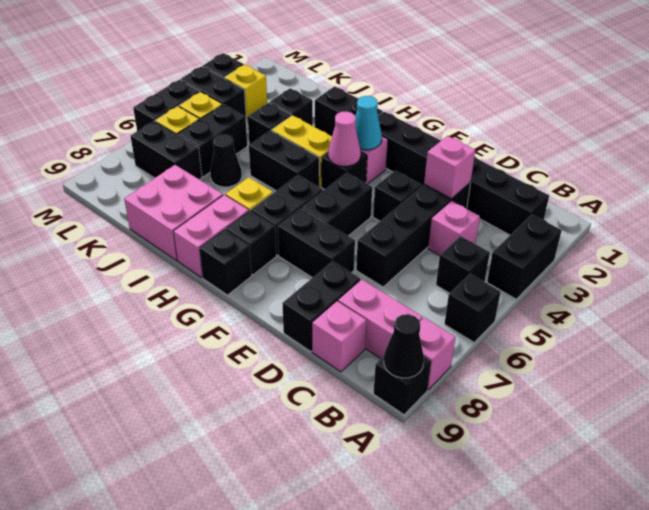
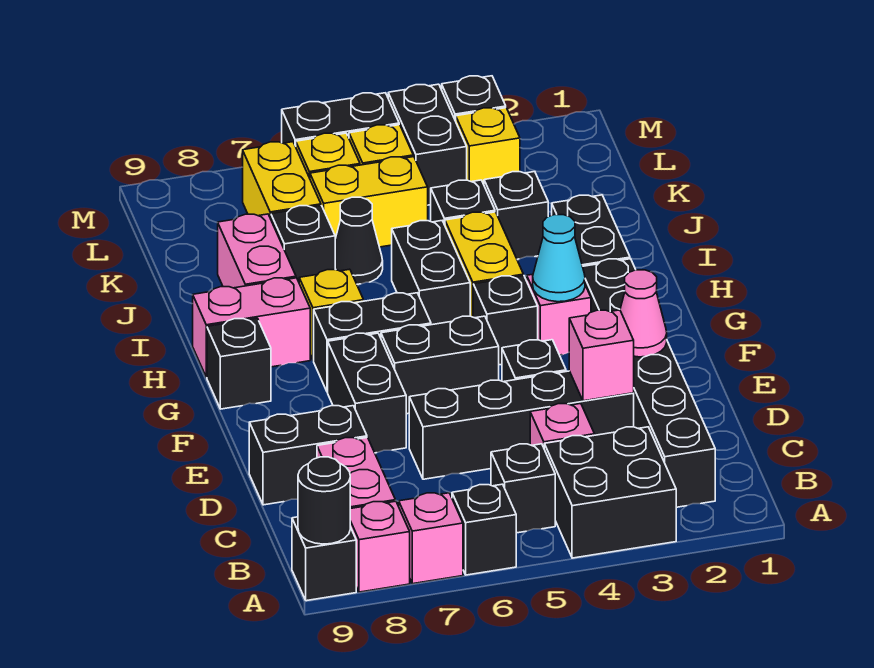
black brick A3:A4 level 1 -> black brick A3:B4 level 1
black cone A9 level 2 -> black round brick A9 level 2
pink brick C9 level 1 -> pink brick A7 level 1
pink cone G4 level 2 -> pink cone E2 level 2
black brick G8 level 1 -> black brick J7 level 1
pink brick I8:J9 level 1 -> pink brick I8:J8 level 1
black brick K5:K6 level 1 -> yellow brick K5:K6 level 1
black brick K7:L7 level 1 -> yellow brick K7:L7 level 1

